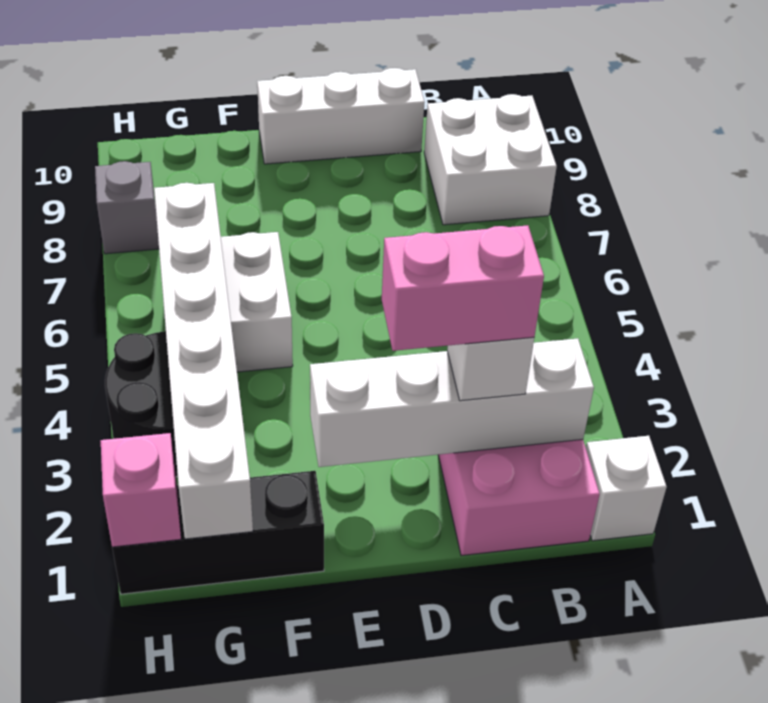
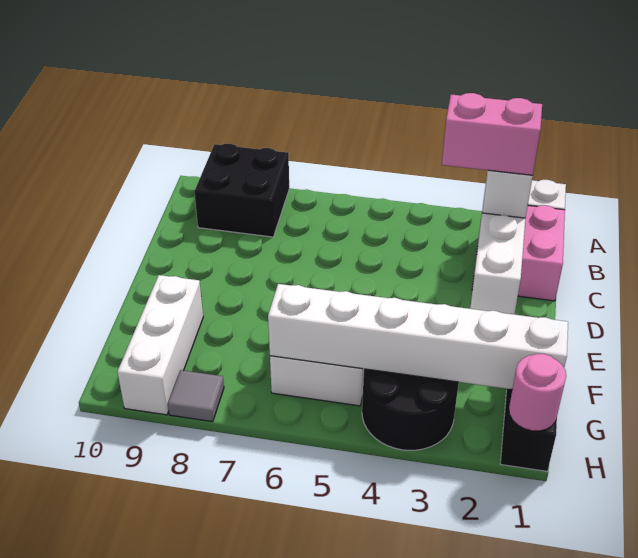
white brick A8:B9 level 1 -> black brick A8:B9 level 1
pink brick C2:D2 level 4 -> pink brick C2:C3 level 4
white brick C10:E10 level 1 -> white brick F9:H9 level 1
pink brick H1 level 2 -> pink round brick H1 level 2
grey brick H8 level 1 -> grey tile H8 level 1

